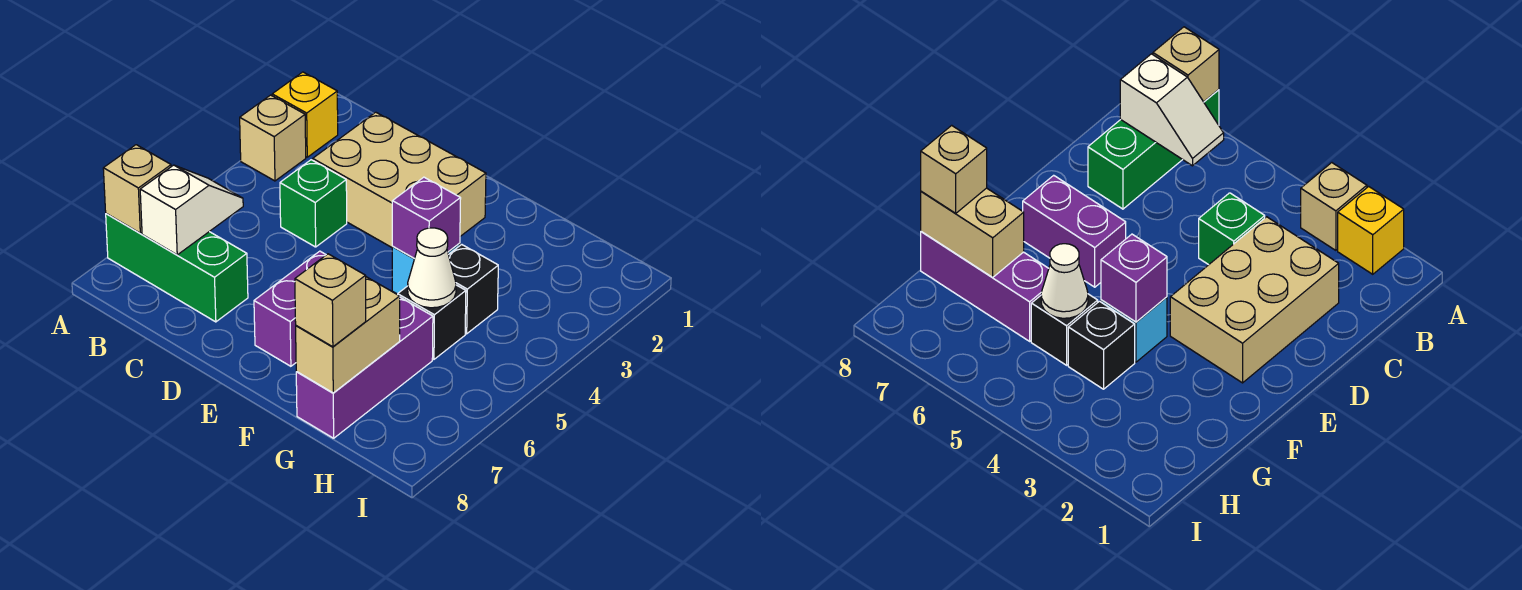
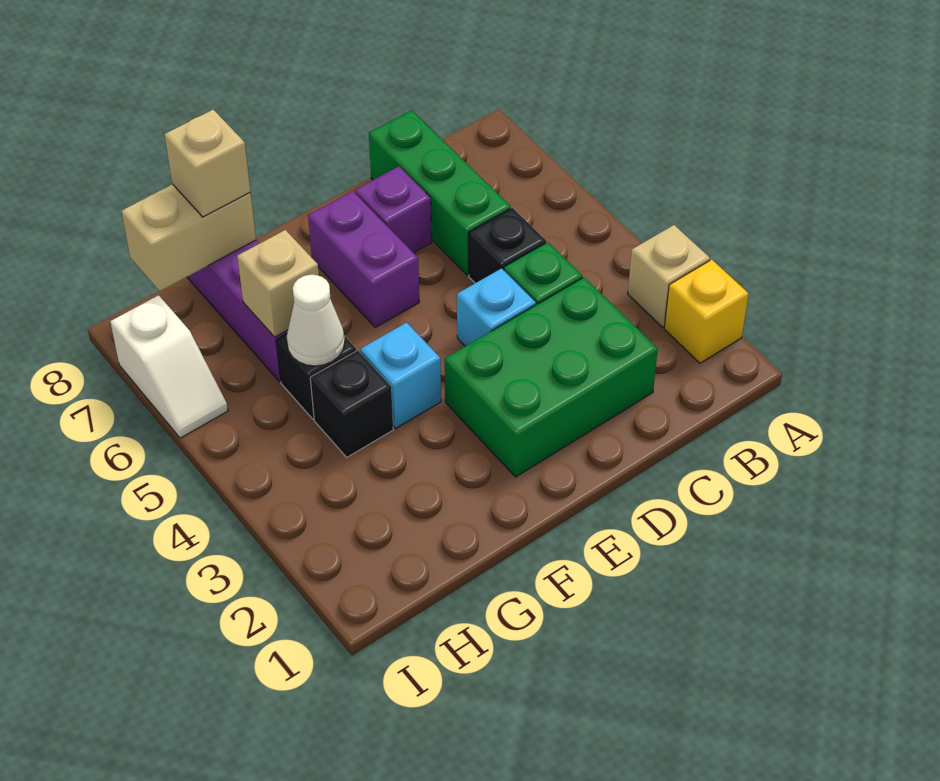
green brick A7:C7 level 1 -> green brick C6:C8 level 1
tan brick A7 level 2 -> tan brick G6 level 2
white slope B6:B7 level 2 top 7 -> white slope I6:I7 level 1 top 7
tan brick C2:E3 level 1 -> green brick C2:E3 level 1
none -> black brick C5 level 1
none -> cyan brick D4 level 1
purple brick F4 level 2 -> purple brick D7 level 1
tan brick G7:G8 level 2 -> tan brick G8:H8 level 2

